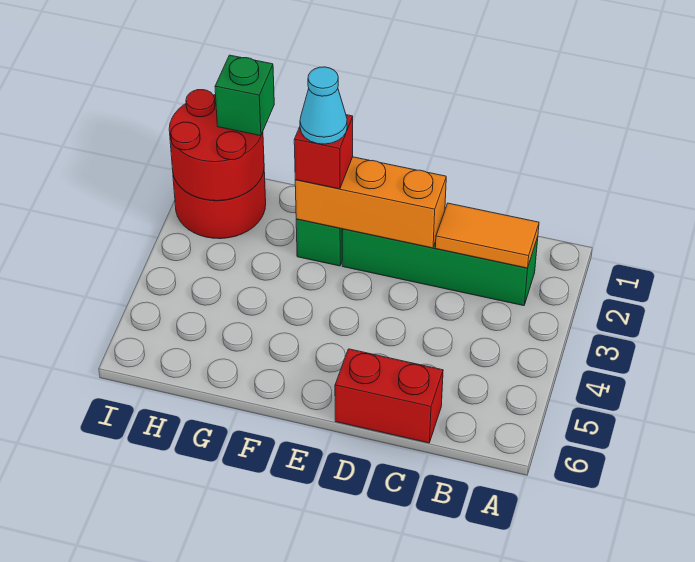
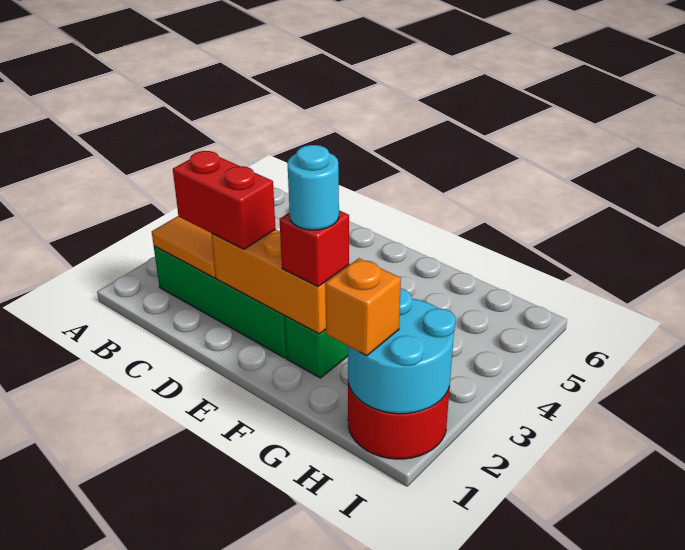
red brick C6:D6 level 1 -> red brick C2:D2 level 3
cyan cone F2 level 4 -> cyan round brick F2 level 4
red round brick H1:I2 level 2 -> cyan round brick H1:I2 level 2
green brick H1 level 3 -> orange brick H1 level 3

